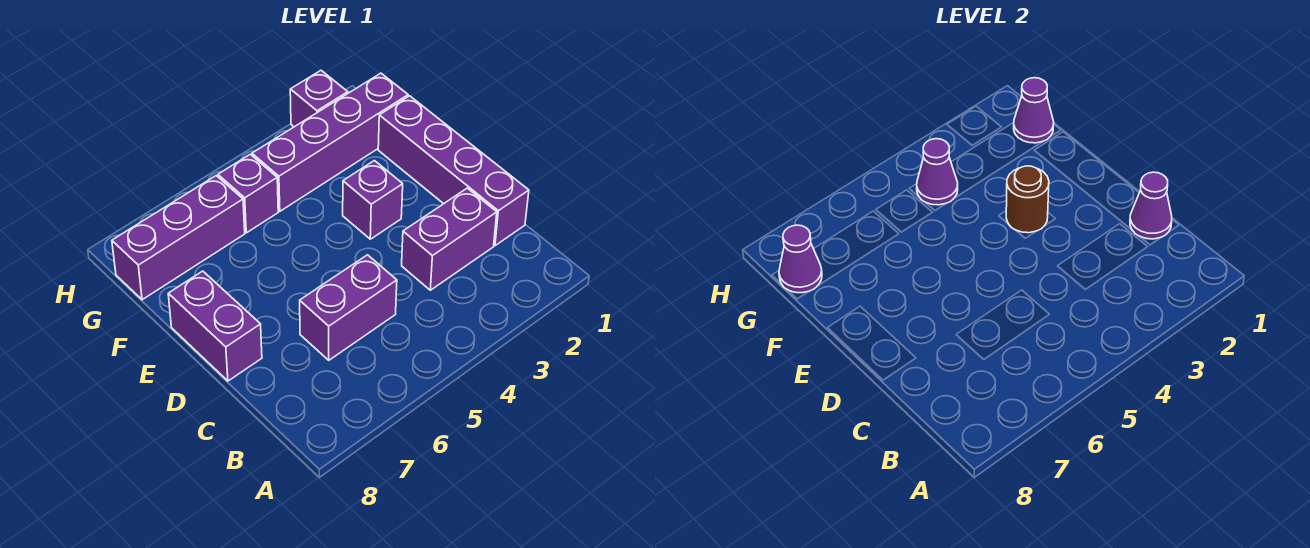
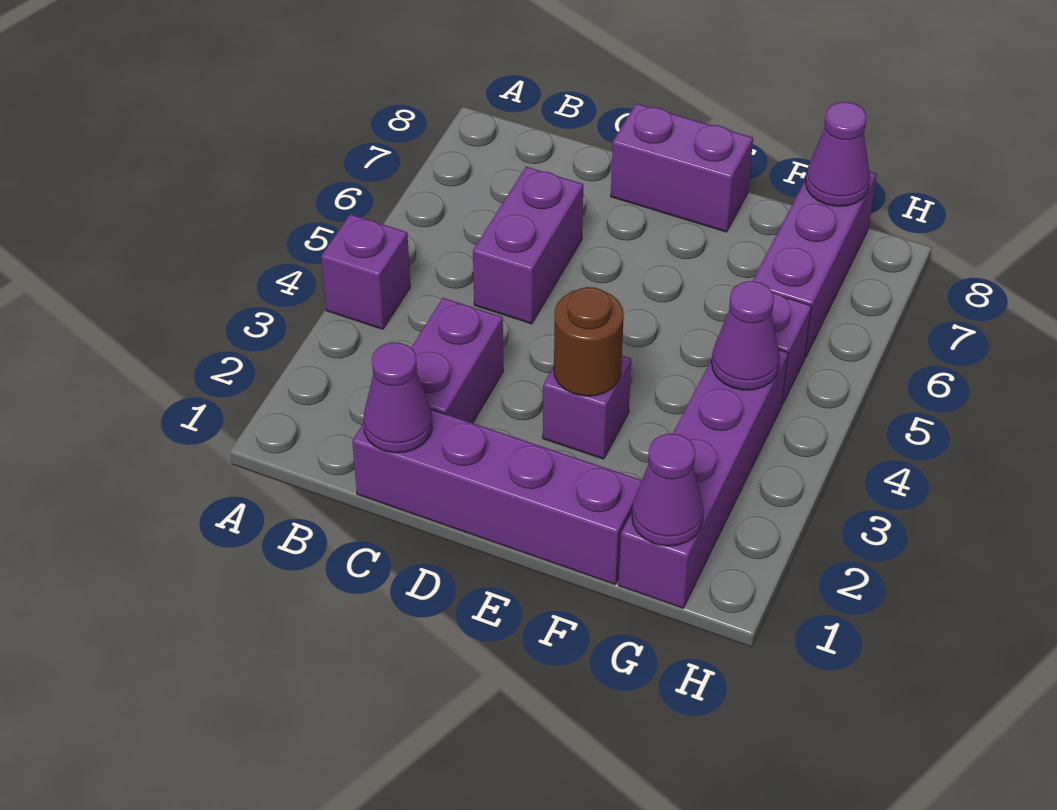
purple brick H2 level 1 -> purple brick A4 level 1

